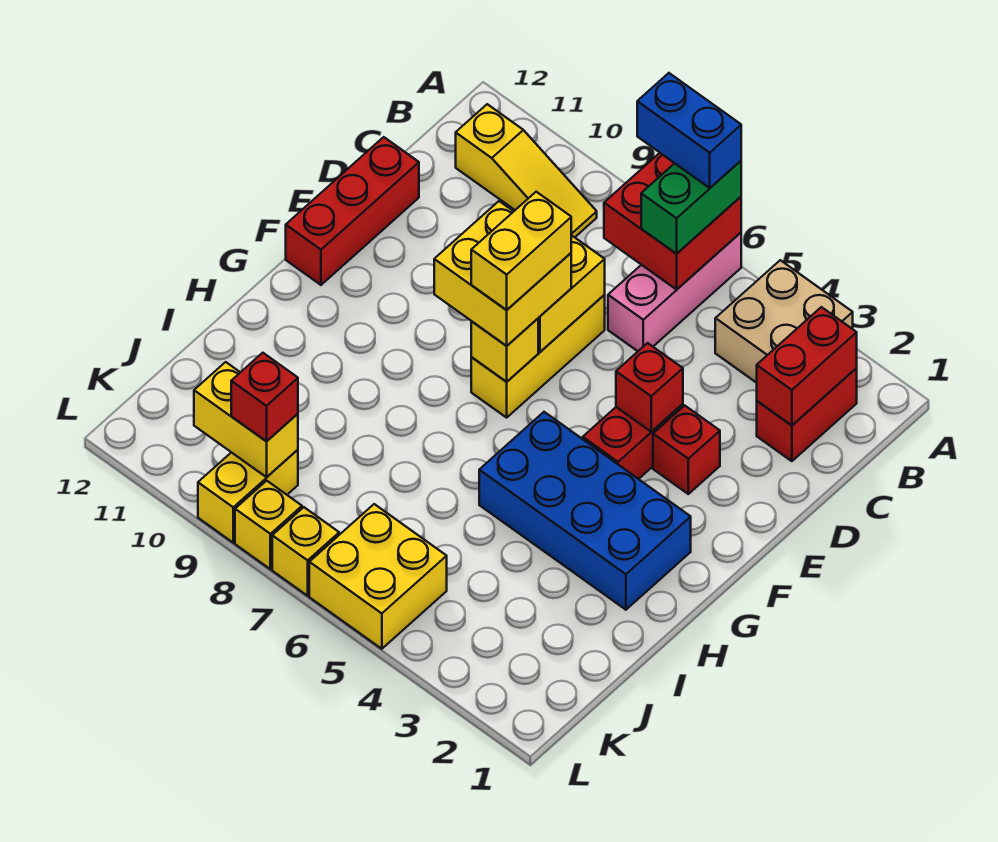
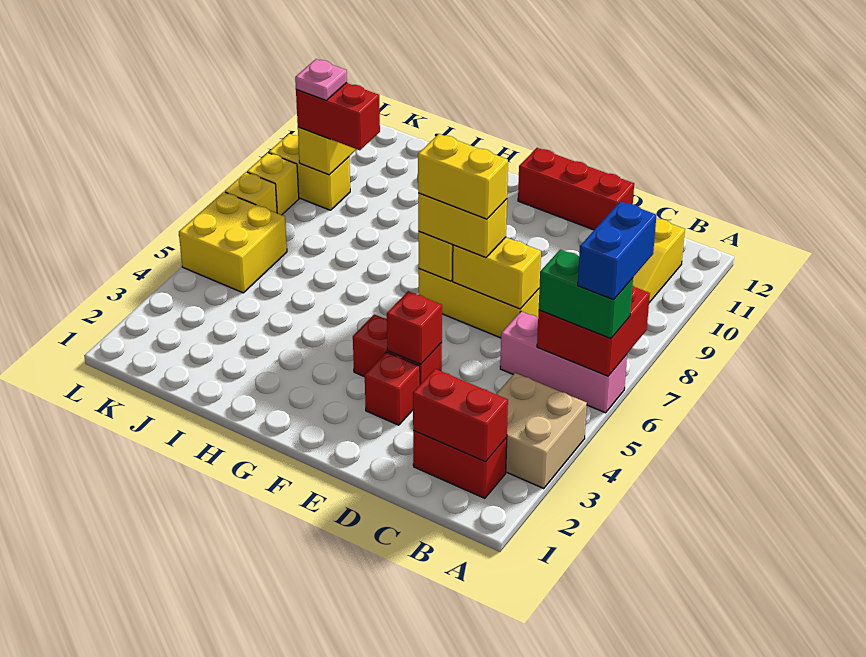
yellow brick E7:F8 level 3 -> yellow brick E7:F7 level 3
blue brick G2:H5 level 1 -> none
red brick K9 level 3 -> red brick J9:K9 level 3
none -> pink plate K9 level 4

